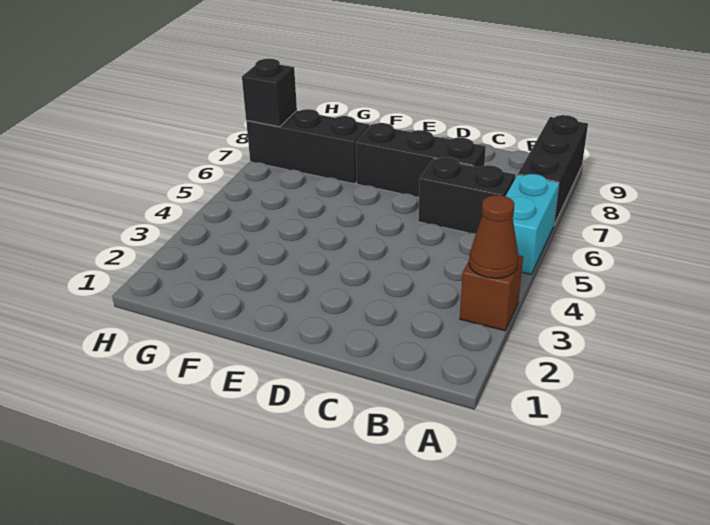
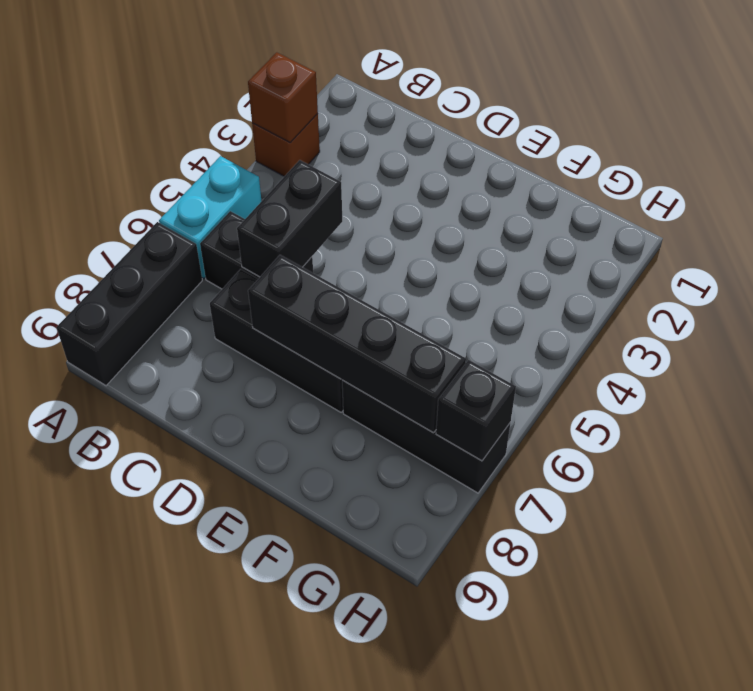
brown cone A3 level 2 -> brown brick A3 level 2
none -> black brick C5:C6 level 2
none -> black brick D7:G7 level 2

